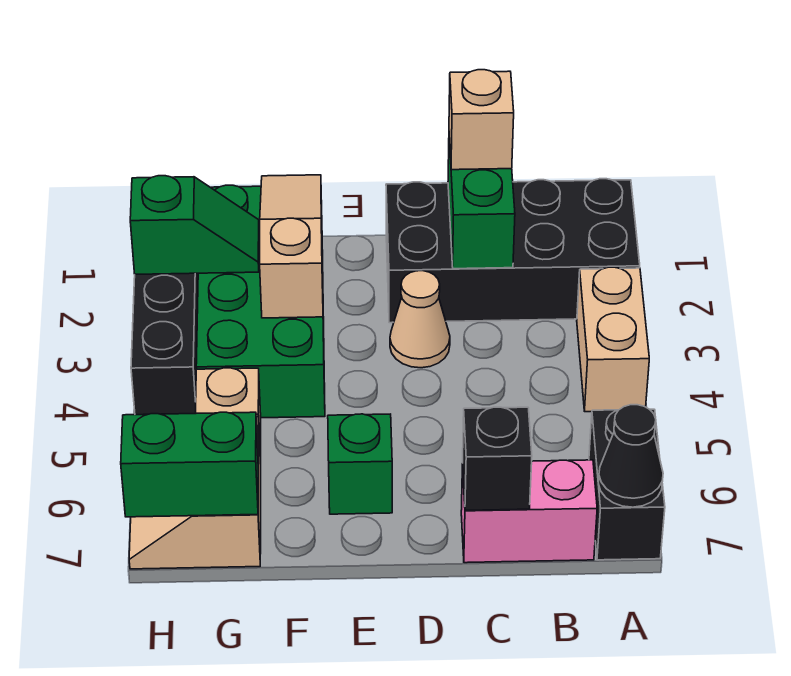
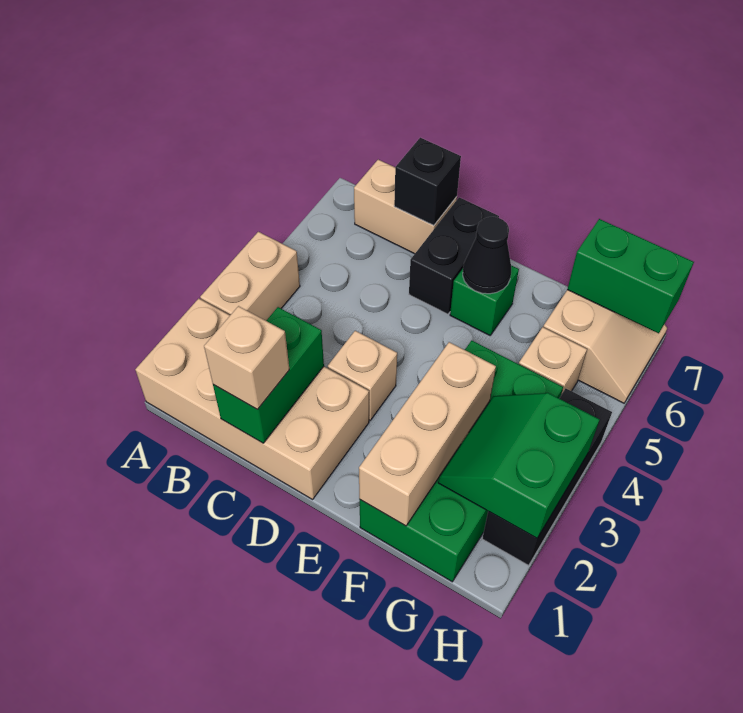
black brick A1:D2 level 1 -> tan brick A1:D2 level 1
black brick A6:A7 level 1 -> black brick D6:D7 level 1
black cone A7 level 2 -> black cone E6 level 2
pink brick B7:C7 level 1 -> tan brick B7:C7 level 1
tan cone D3 level 1 -> tan brick D3 level 1
tan slope F1:F3 level 2 top 3 -> tan brick F1:F3 level 2
green slope G2:H2 level 2 top H -> green slope G2:H3 level 2 top H

